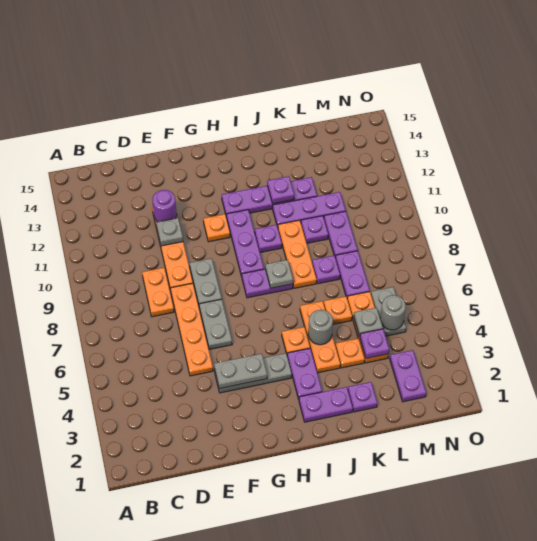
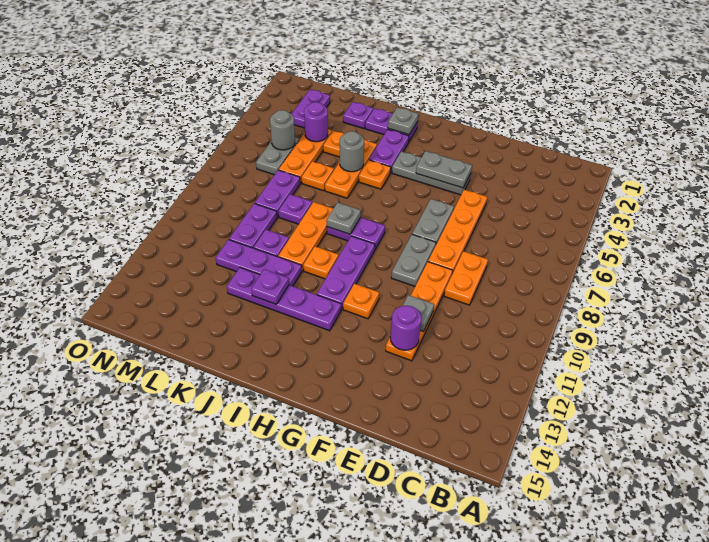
purple plate I10 level 1 -> orange plate I10 level 1
purple plate L4 level 2 -> purple round brick L4 level 2
grey plate L5 level 2 -> grey plate I2 level 2

